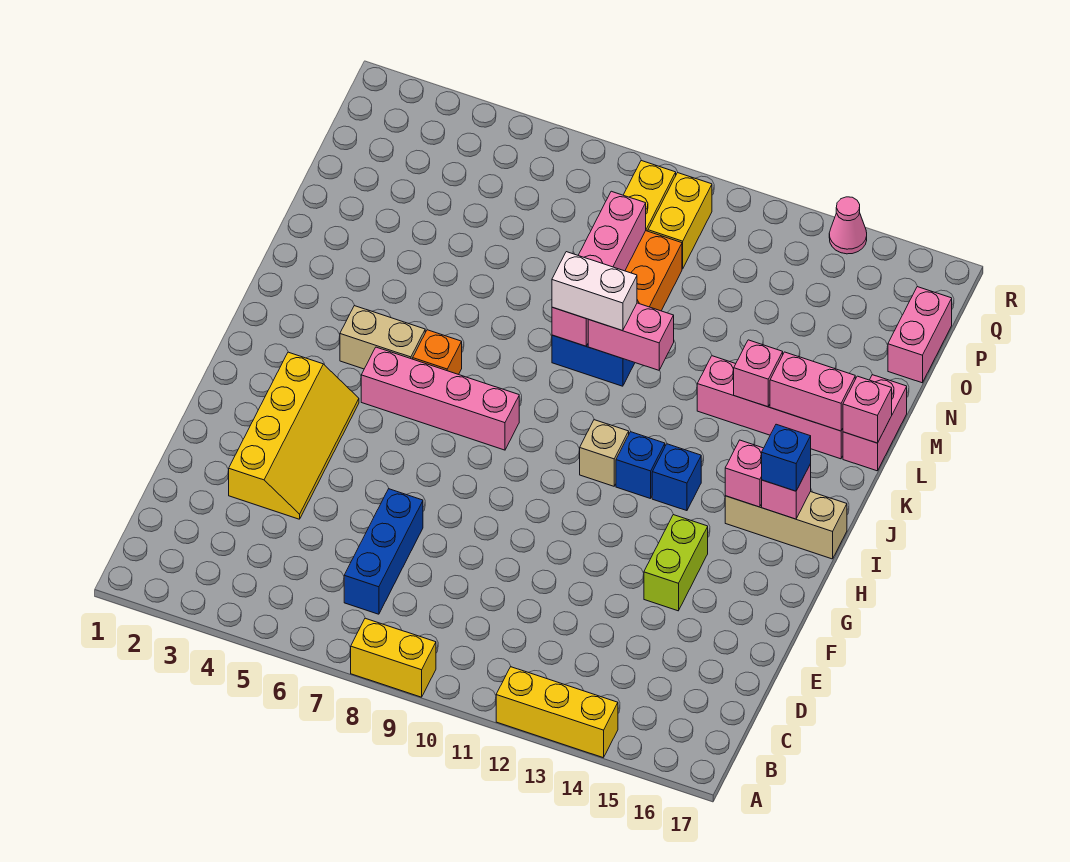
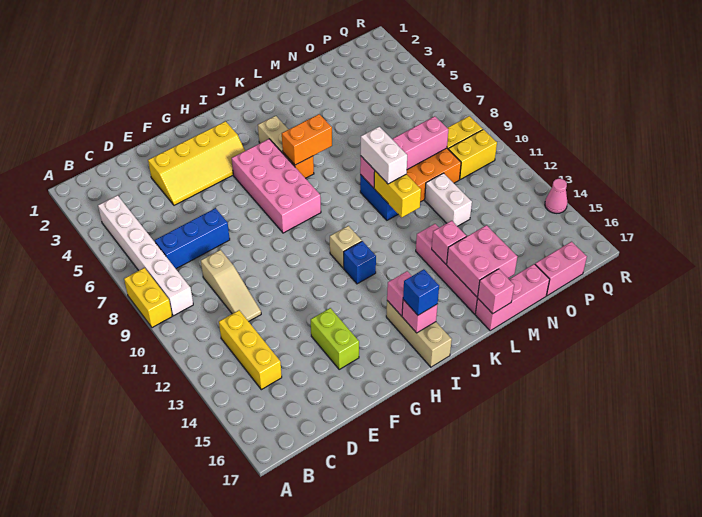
yellow brick A12:A14 level 1 -> yellow brick C12:C14 level 1
none -> white brick B4:B9 level 1
none -> tan slope D9:D11 level 1 top 9
lime brick F14:G14 level 1 -> lime brick F14:F15 level 1
pink brick I5:I8 level 1 -> pink brick H5:I8 level 1
blue brick I13 level 1 -> none
none -> orange brick J6:K6 level 2
pink brick L10:L11 level 2 -> yellow brick L10:L11 level 2
pink brick L15:L16 level 2 -> pink brick L15:M16 level 2
pink brick L17:M17 level 1 -> pink brick L17:N17 level 1
none -> white brick N11:N12 level 1

